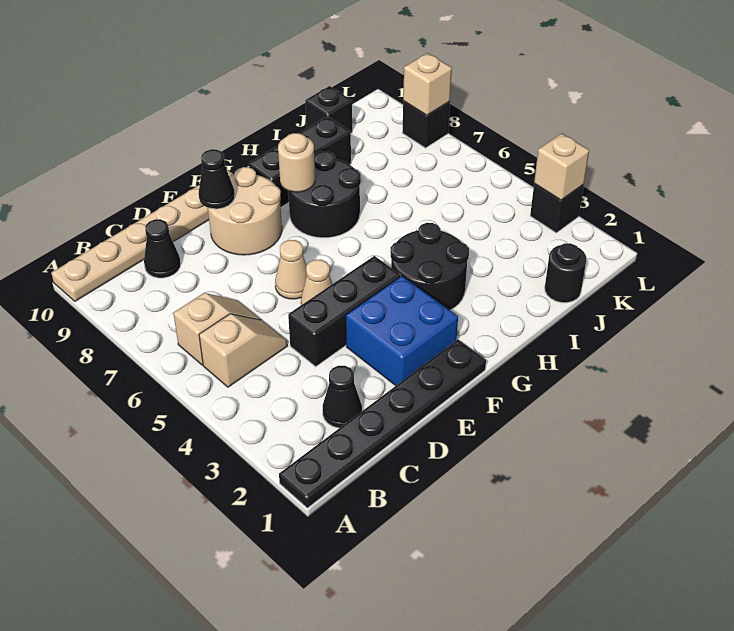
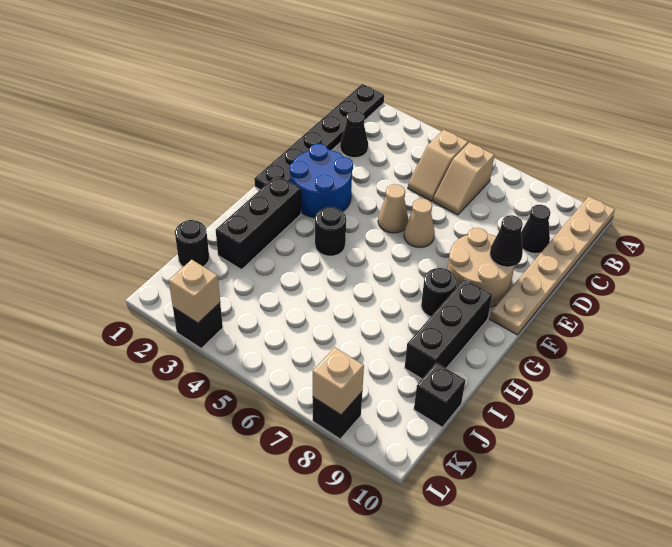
black brick D4:F4 level 1 -> black brick G2:I2 level 1
blue brick E2:F3 level 1 -> blue round brick E2:F3 level 1
black round brick G3:H4 level 1 -> black round brick G4 level 1
black round brick G7:H8 level 1 -> black round brick G8 level 1
tan round brick G8 level 2 -> none

